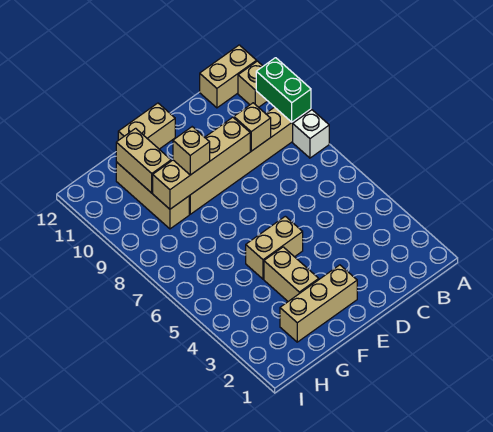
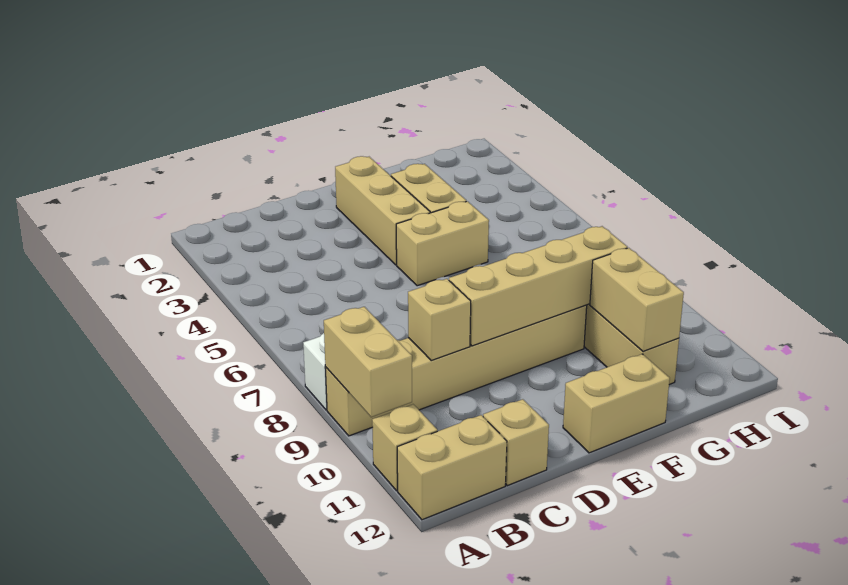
green brick A9:A10 level 2 -> tan brick A9:A10 level 2
tan brick E2:G2 level 1 -> tan brick E2:E4 level 1
tan brick F9 level 3 -> tan brick C12 level 1

